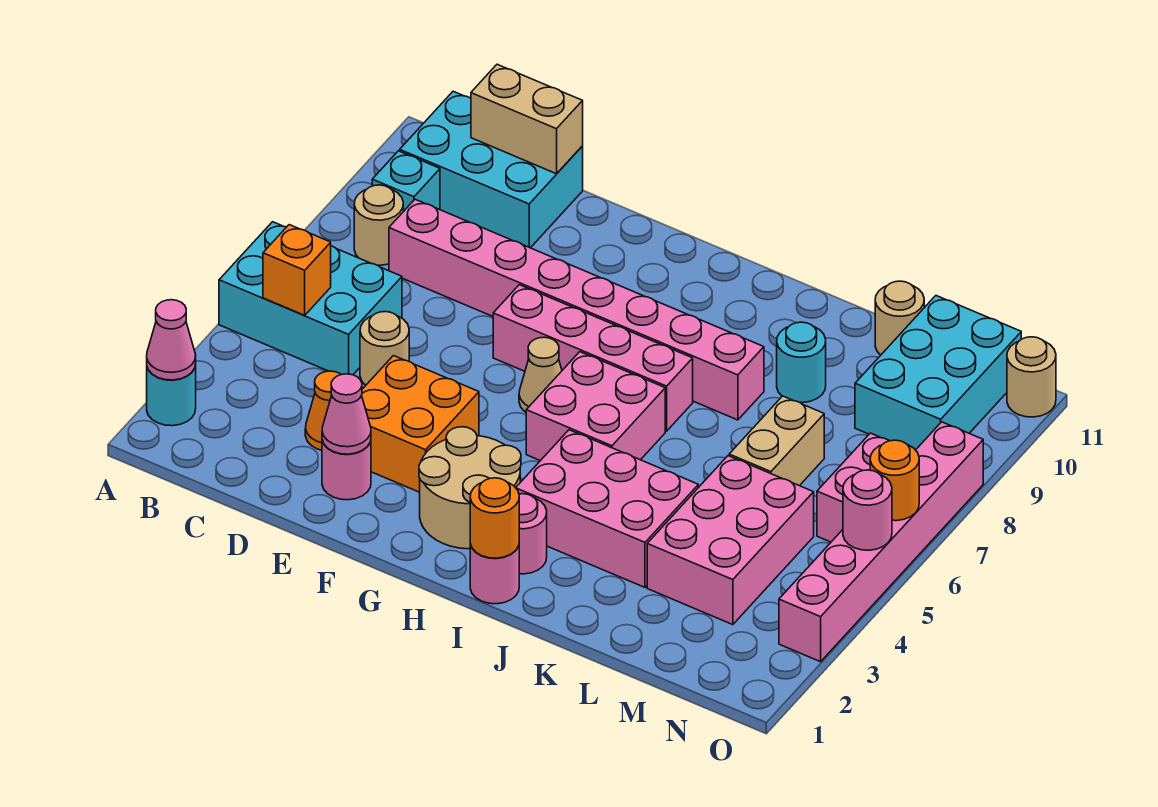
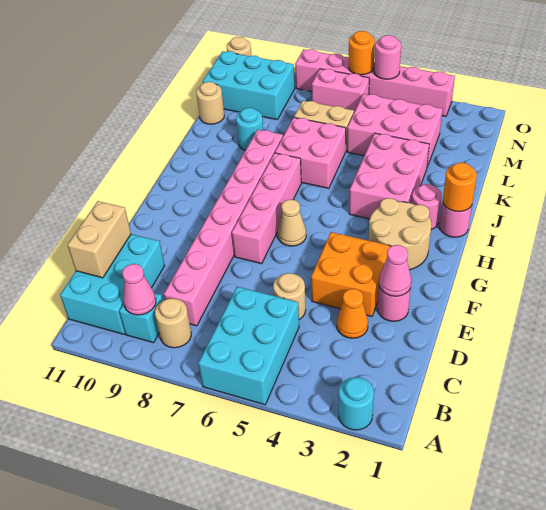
pink cone A2 level 2 -> pink cone B9 level 2
orange brick B5 level 2 -> none
pink brick H5:I6 level 1 -> pink brick J6:K7 level 1

